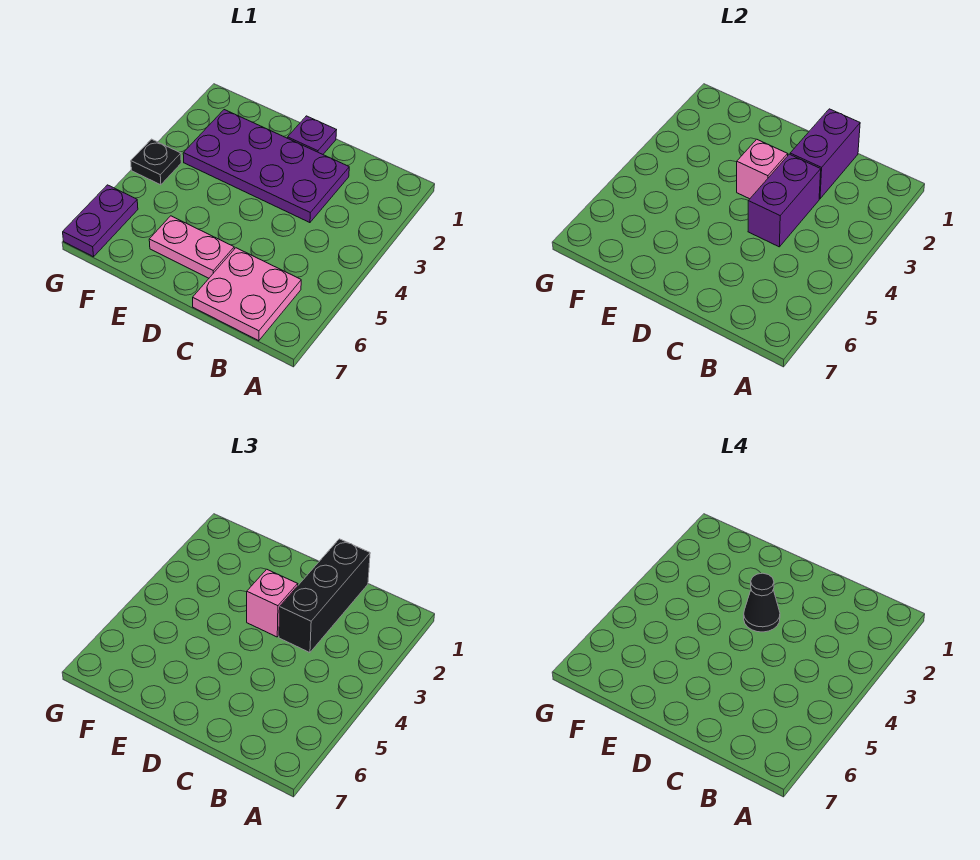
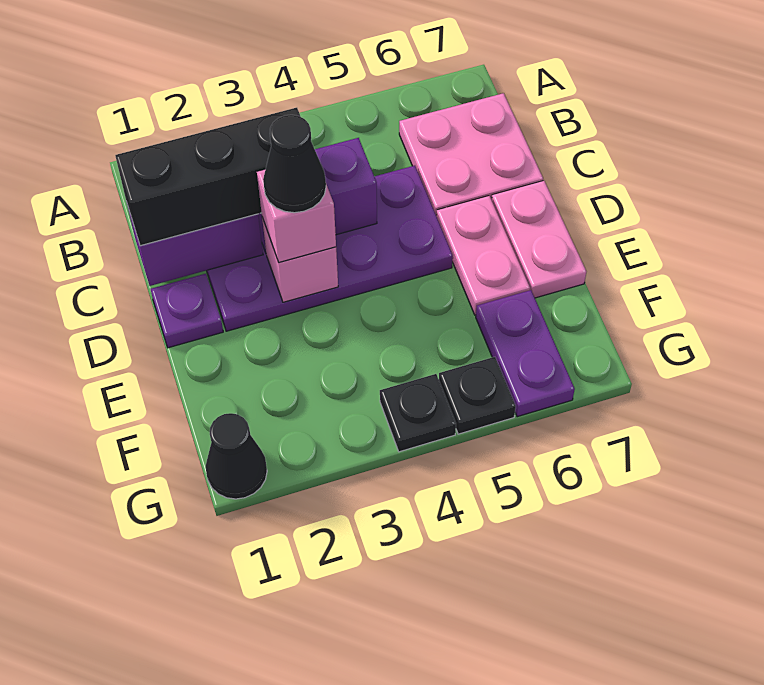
purple plate C2:F3 level 1 -> purple plate C2:D5 level 1
none -> pink plate D7:E7 level 1
none -> black cone G1 level 1
none -> black plate G5 level 1
purple plate G6:G7 level 1 -> purple plate F6:G6 level 1

